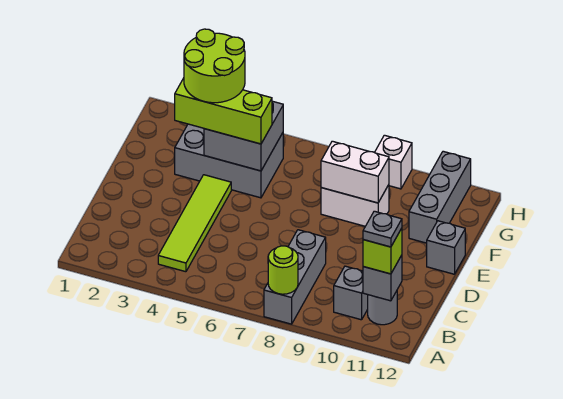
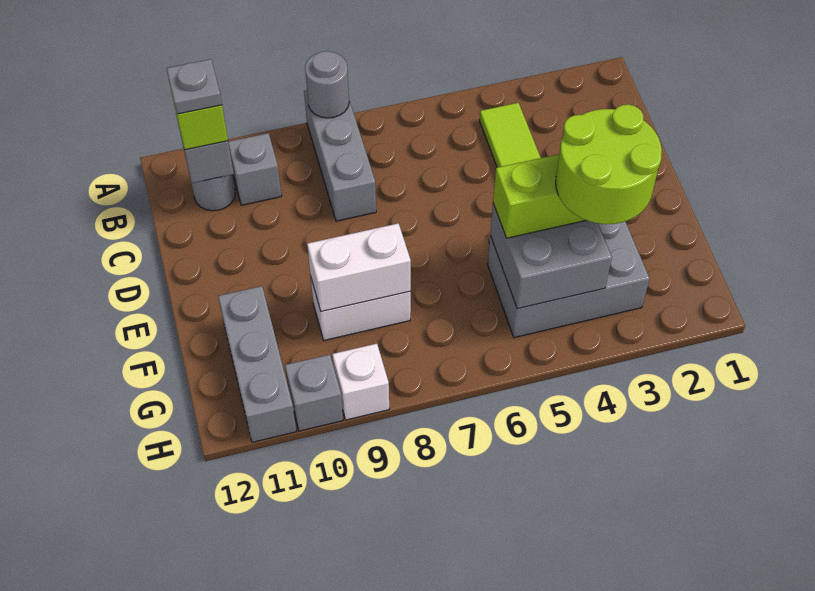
lime round brick A8 level 2 -> grey round brick A8 level 2
grey brick E12 level 1 -> grey brick H10 level 1

